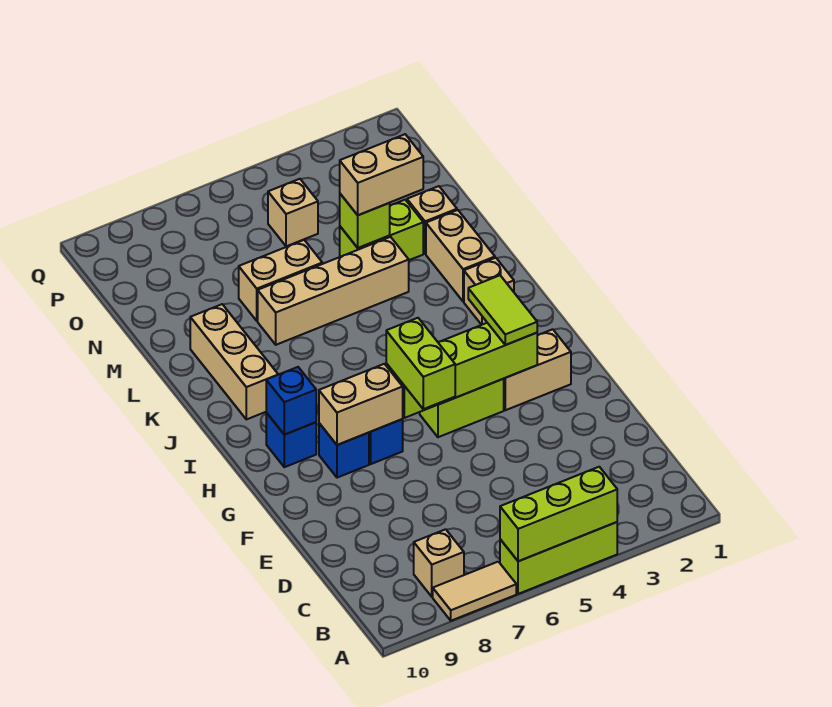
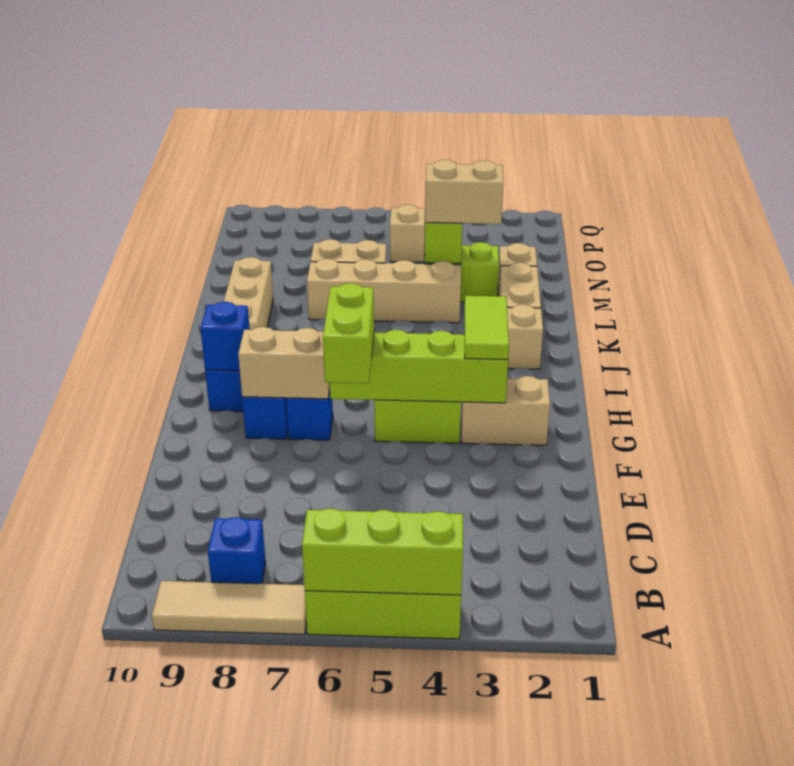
tan tile A7:A8 level 1 -> tan tile A7:A9 level 1
tan brick B8 level 1 -> blue brick B8 level 1

